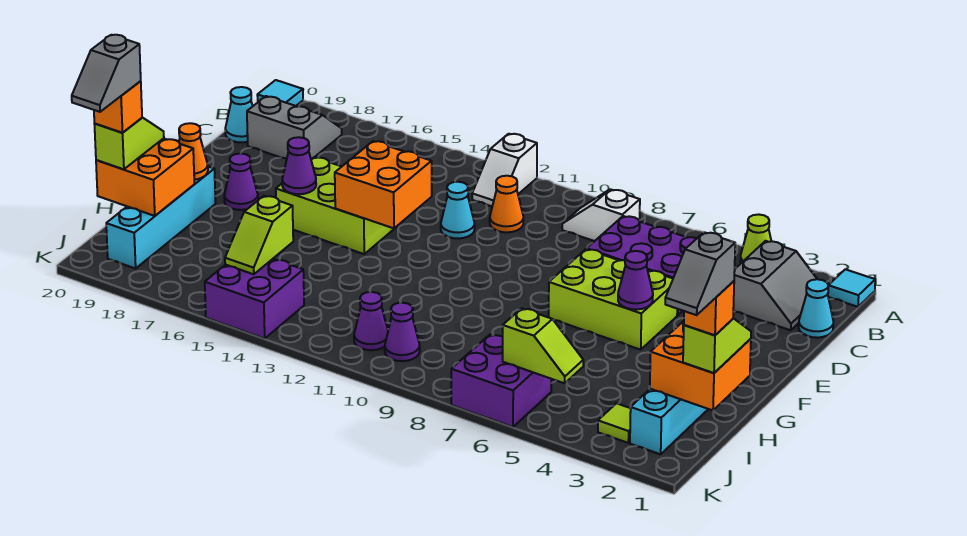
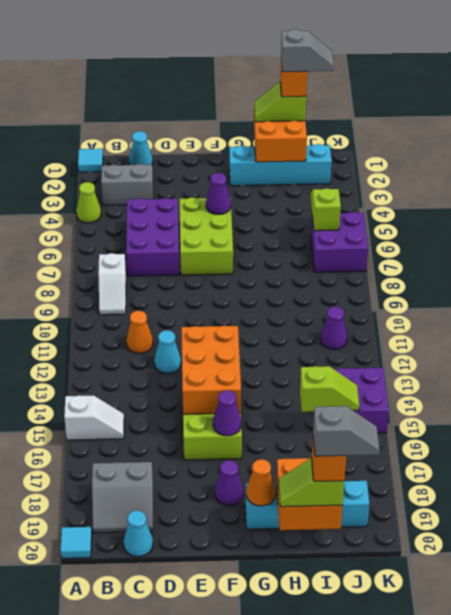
white slope A12:B12 level 1 top A -> white slope A15:B15 level 1 top A
grey slope B18:C19 level 1 top C -> grey slope B18:C19 level 1 top 18
orange brick E13:F14 level 2 -> orange brick E13:F15 level 2
lime tile J3 level 1 -> none
purple cone J10 level 1 -> none

